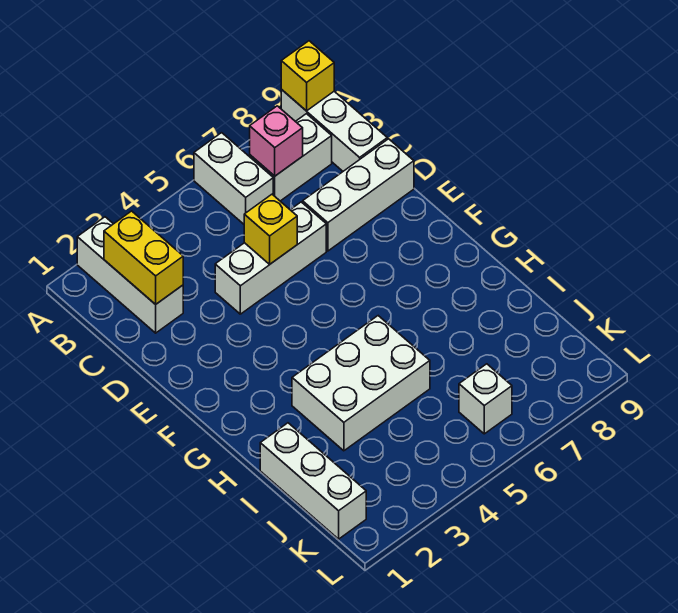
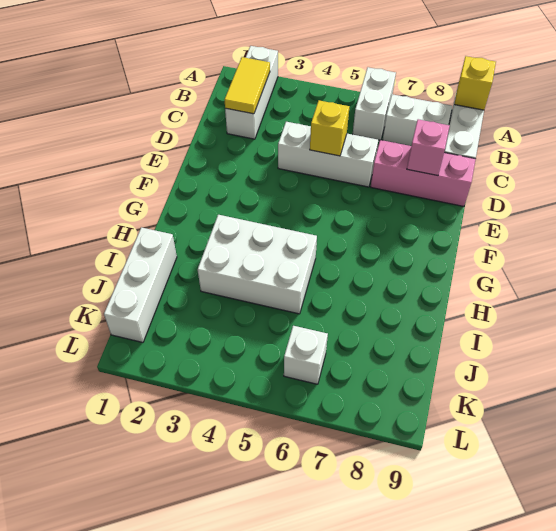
yellow brick B2:C2 level 2 -> yellow tile B2:C2 level 2
pink brick B7 level 2 -> pink brick D8 level 2
white brick D7:D9 level 1 -> pink brick D7:D9 level 1

